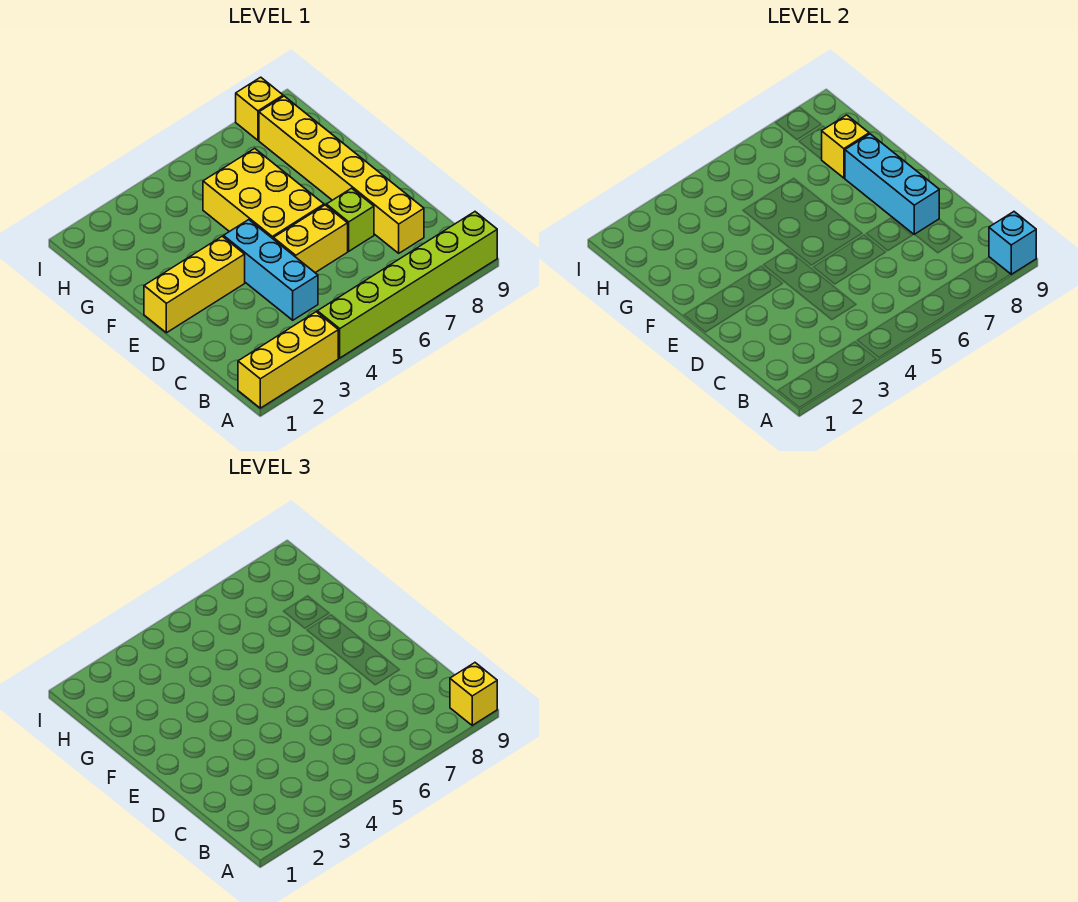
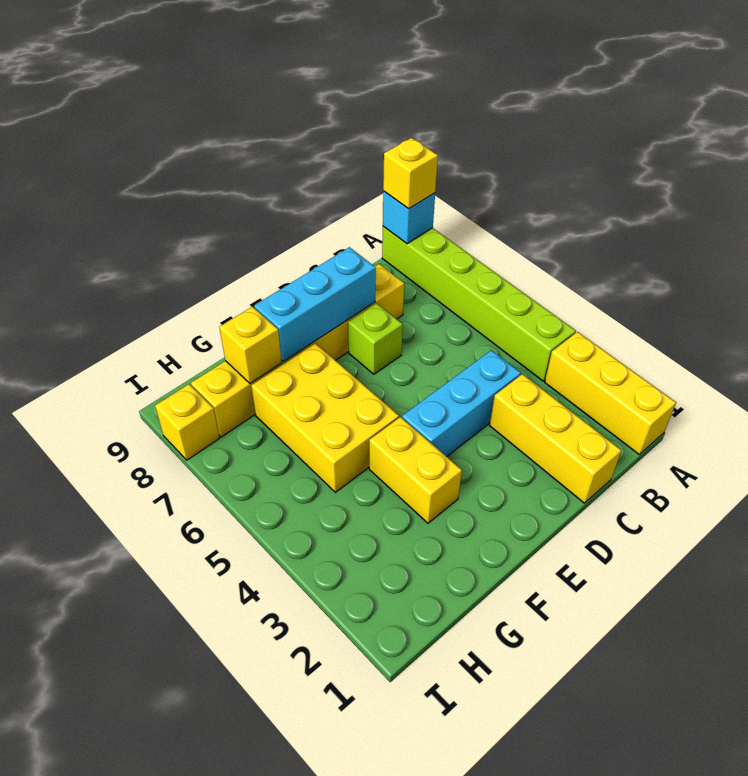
yellow brick D5:D6 level 1 -> yellow brick F3:F4 level 1
yellow brick E1:E3 level 1 -> yellow brick C1:C3 level 1
yellow brick E5:G6 level 1 -> yellow brick F5:G7 level 1

